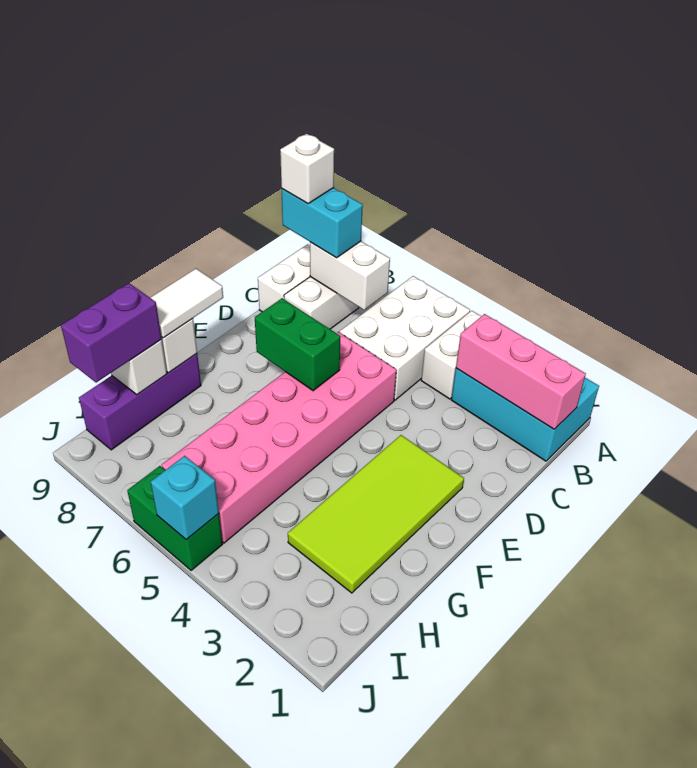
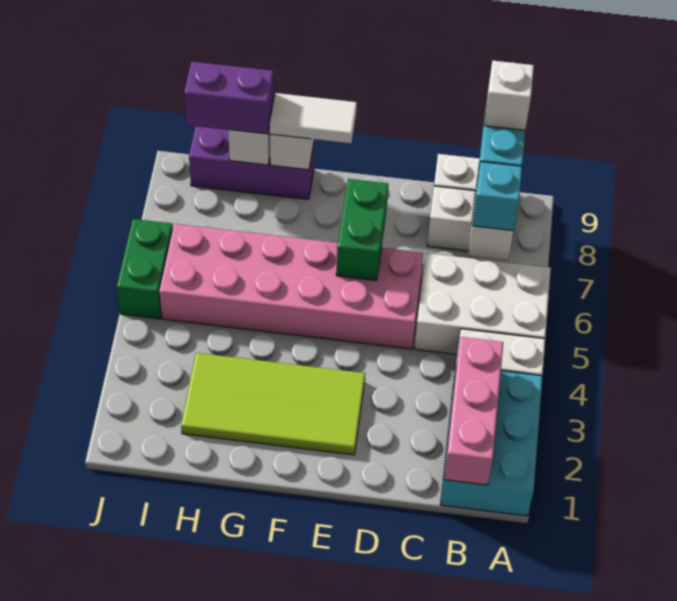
cyan brick J5 level 2 -> cyan brick B7 level 3

